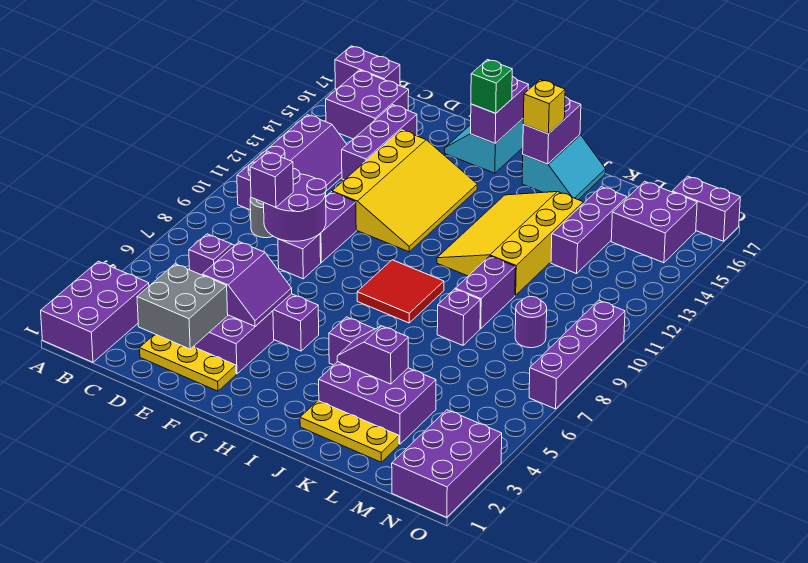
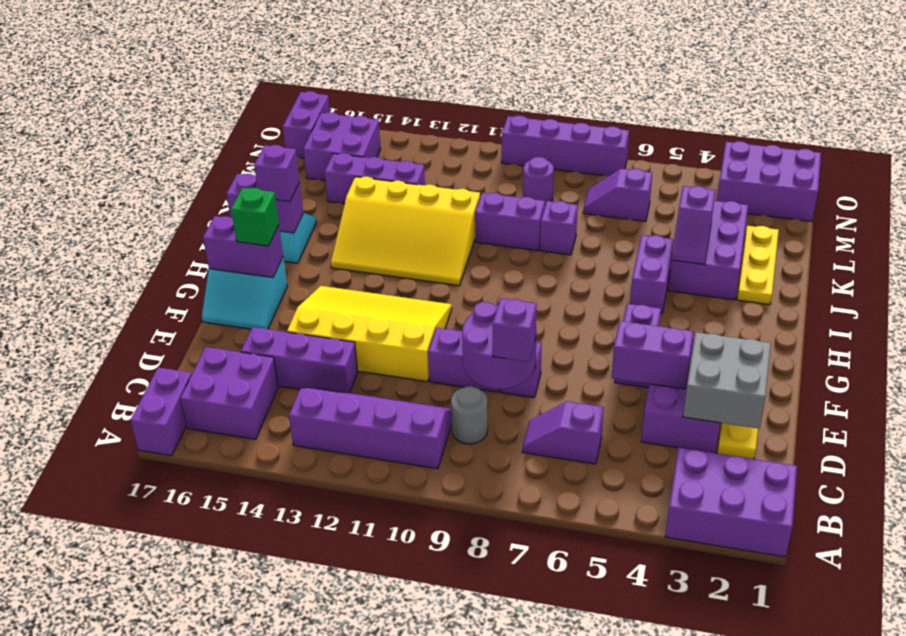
red tile H8:I9 level 1 -> none
yellow brick I16 level 3 -> purple brick I16 level 3
none -> purple slope M6:M7 level 1 top 6

